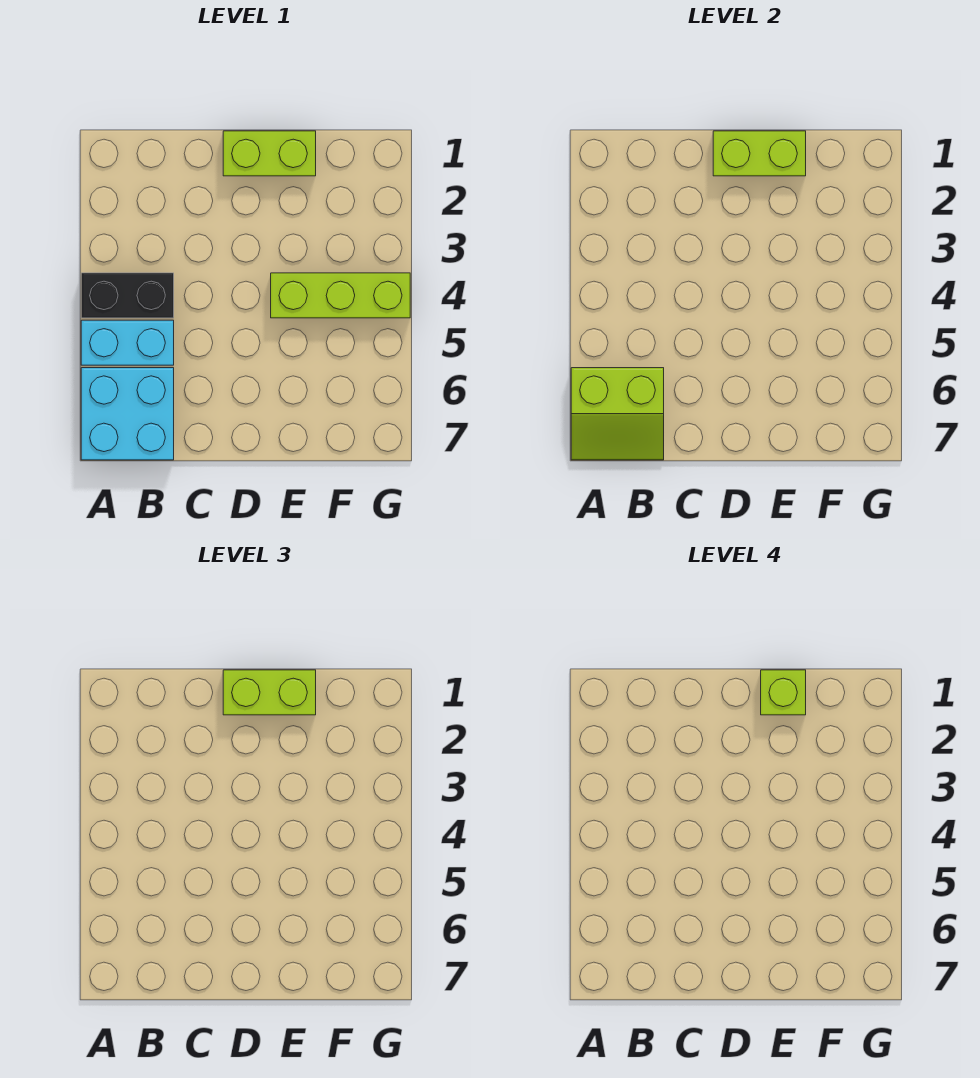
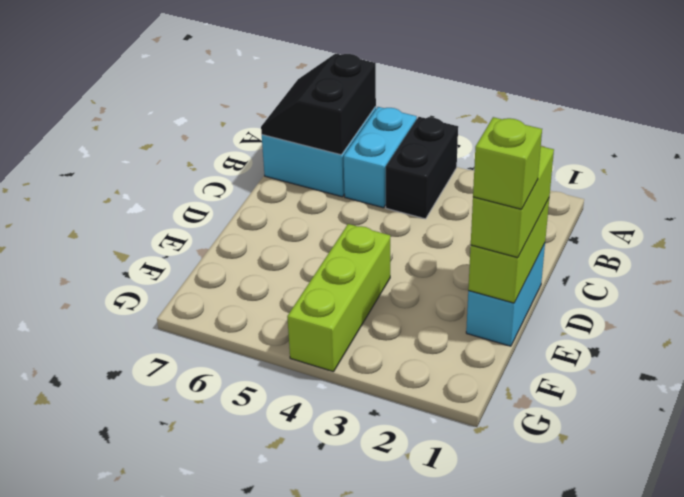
lime slope A6:B7 level 2 top 6 -> black slope A6:B7 level 2 top 6
lime brick D1:E1 level 1 -> cyan brick D1:E1 level 1

